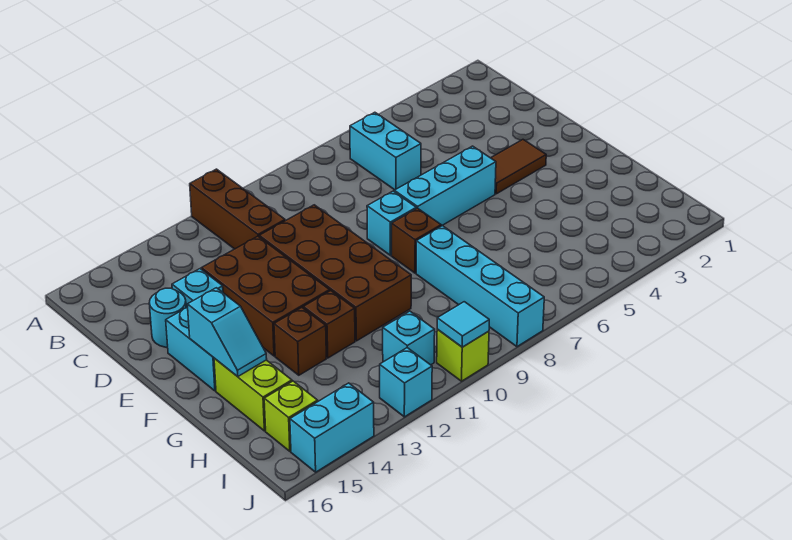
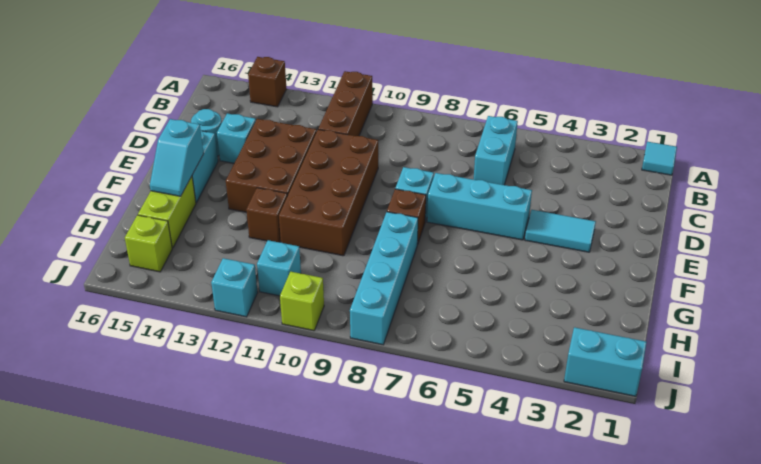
brown tile E3:E4 level 1 -> cyan tile E3:E4 level 1
brown brick G13 level 1 -> brown brick A14 level 1
cyan tile J10 level 2 -> cyan tile A1 level 1
cyan brick J14:J15 level 1 -> cyan brick J1:J2 level 1

